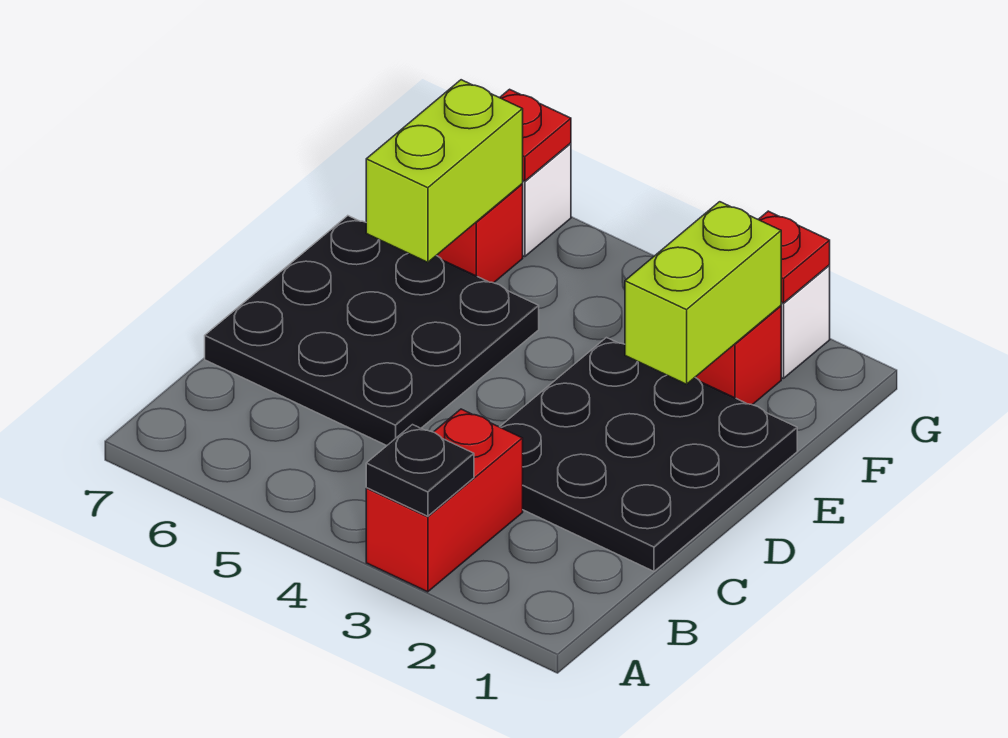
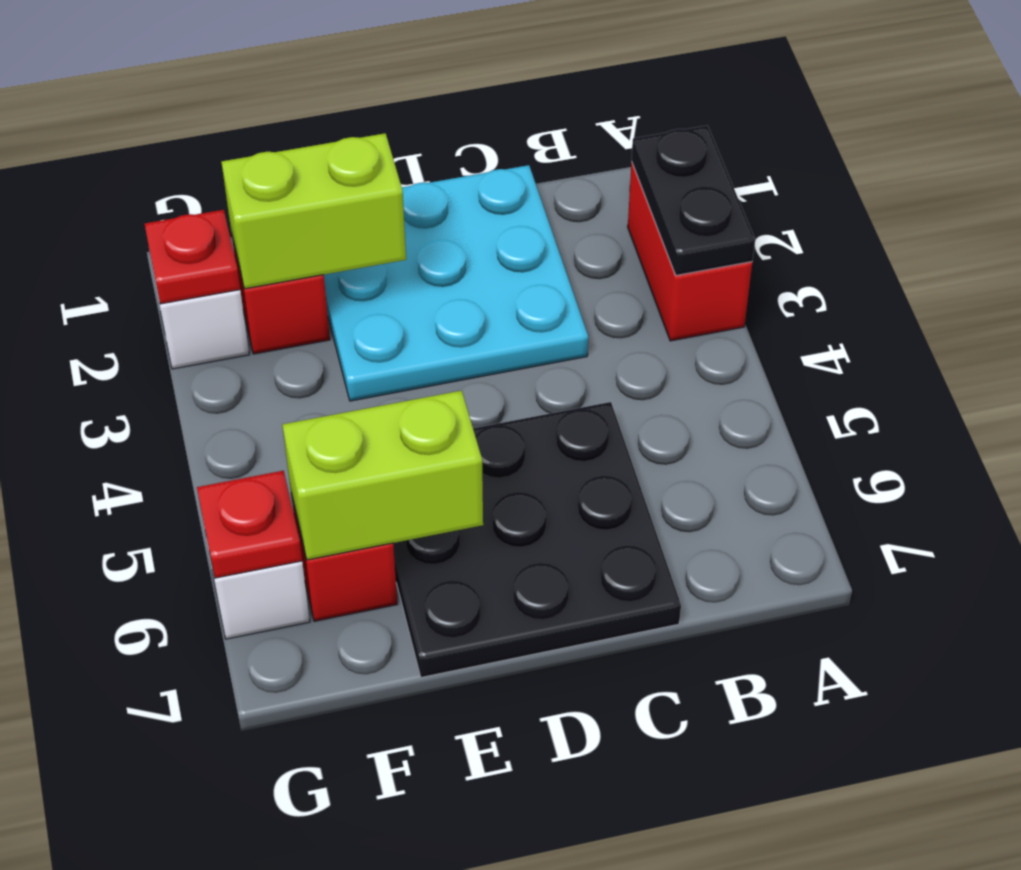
red brick A3:B3 level 1 -> red brick A2:A3 level 1
black plate A3 level 2 -> black plate A2:A3 level 2
black plate C1:E3 level 1 -> cyan plate C1:E3 level 1

